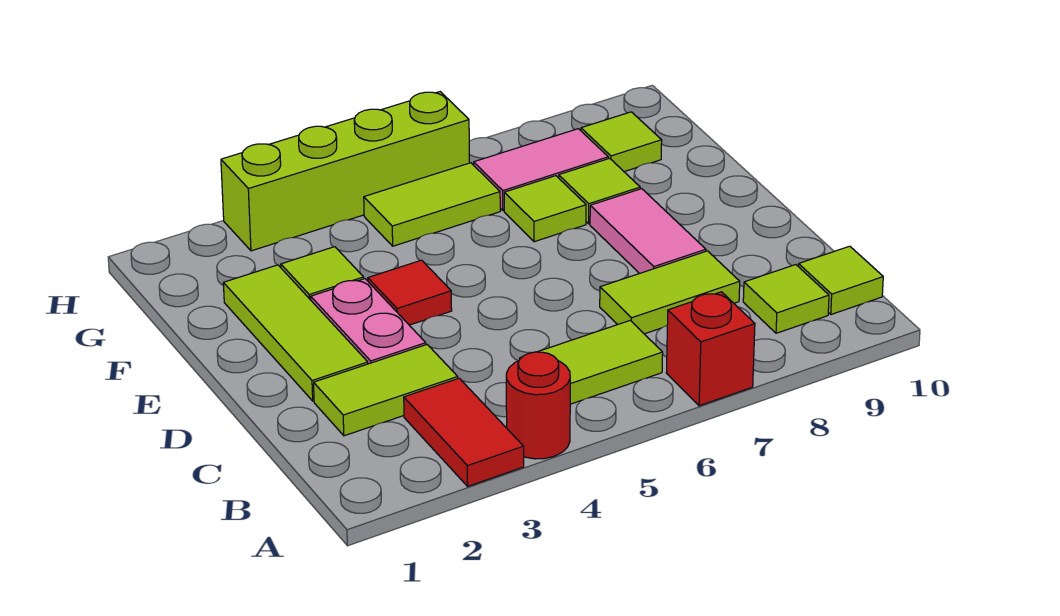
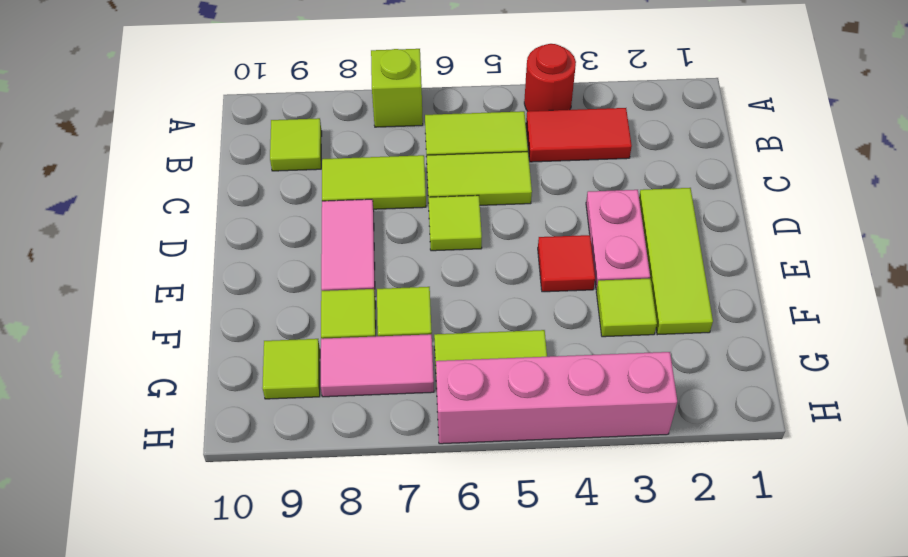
red tile A3:B3 level 1 -> red tile B3:B4 level 1
red brick A7 level 1 -> lime brick A7 level 1
lime tile B10 level 1 -> lime tile D6 level 1
lime tile C2:C3 level 1 -> lime tile C5:C6 level 1
lime brick H3:H6 level 1 -> pink brick H3:H6 level 1

